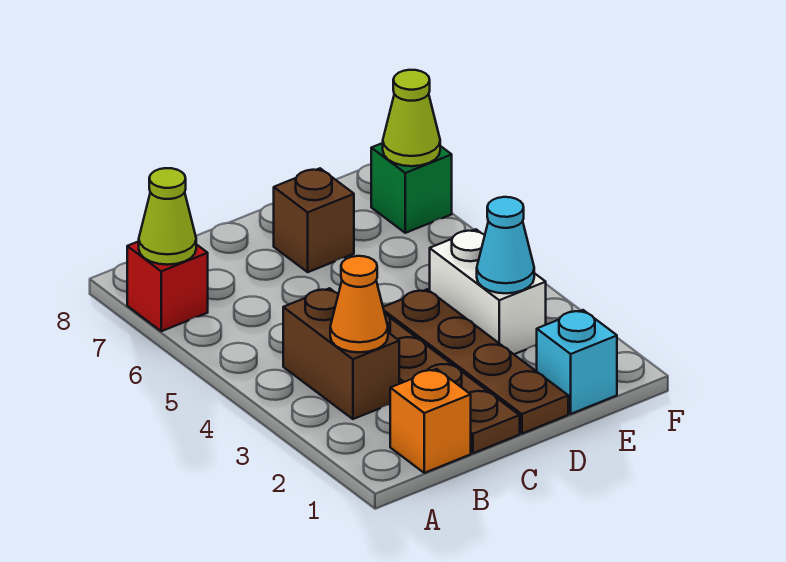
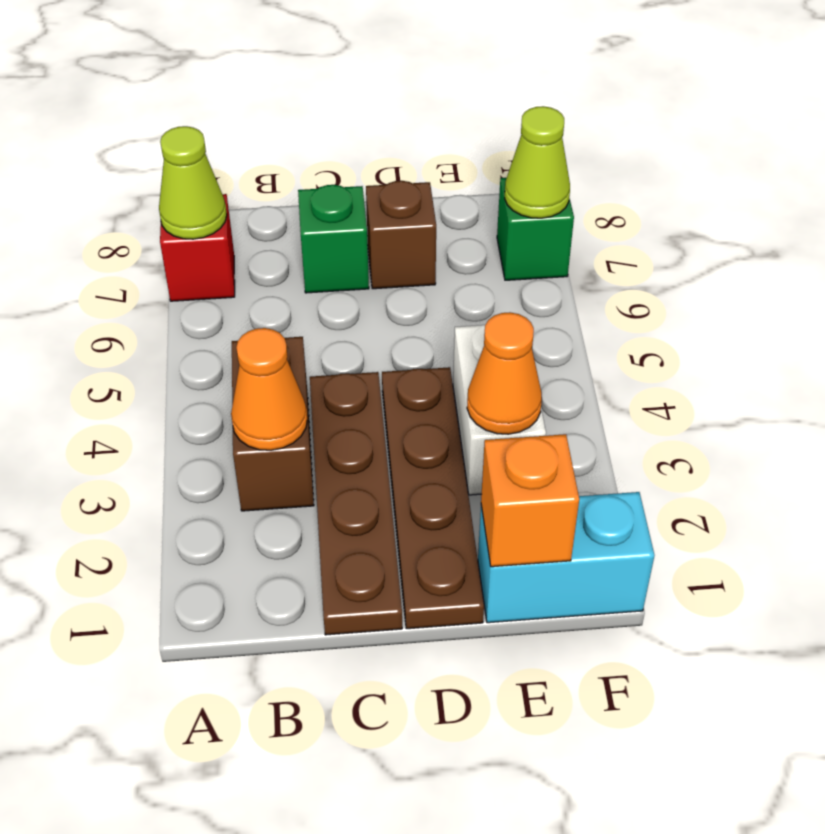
orange brick B1 level 1 -> orange brick E1 level 2
none -> green brick C7 level 1
cyan brick E1 level 1 -> cyan brick E1:F1 level 1
cyan cone E3 level 2 -> orange cone E3 level 2

